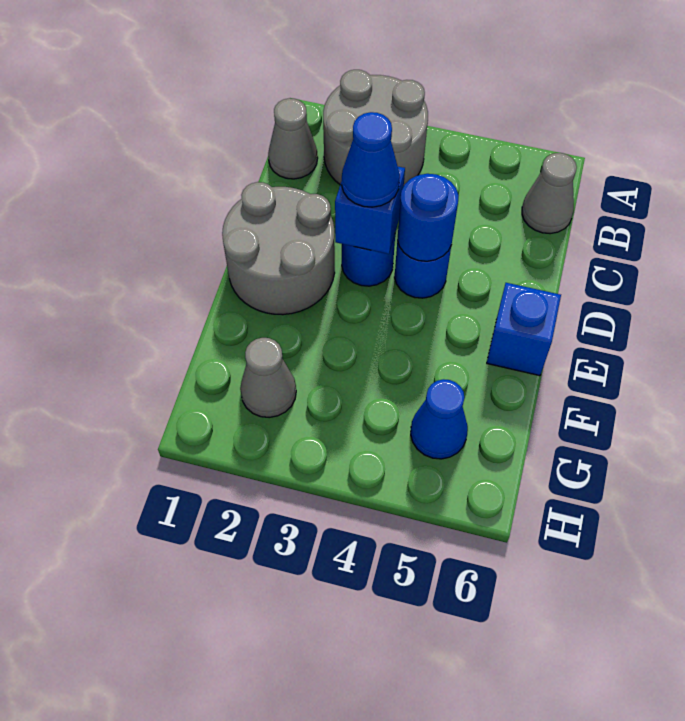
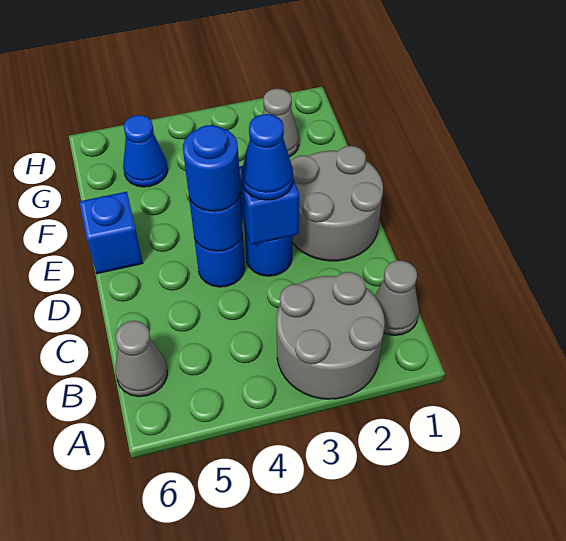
none -> blue round brick D4 level 3

